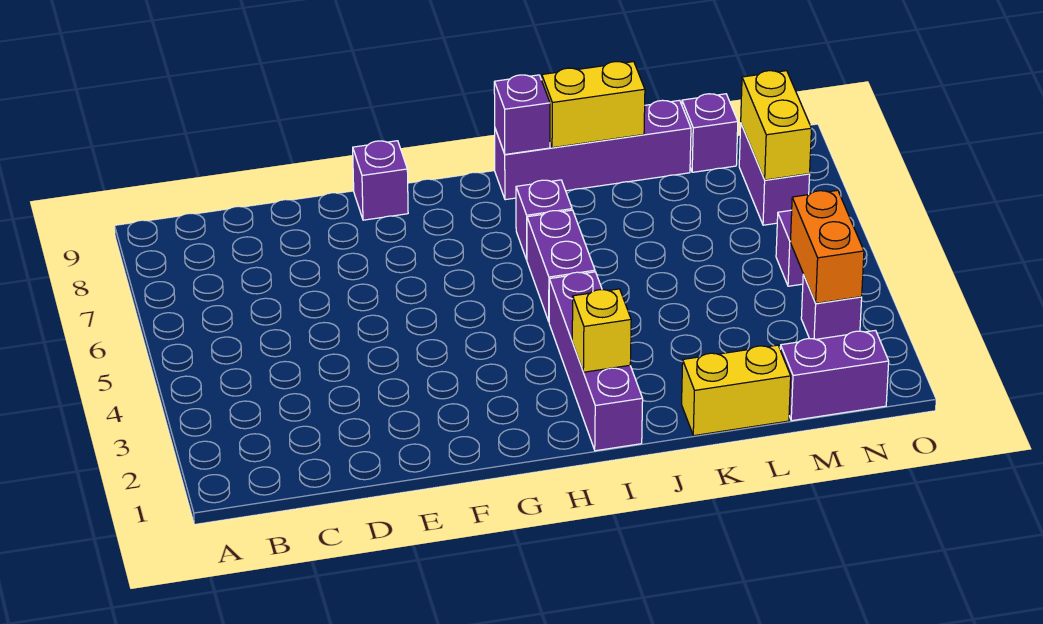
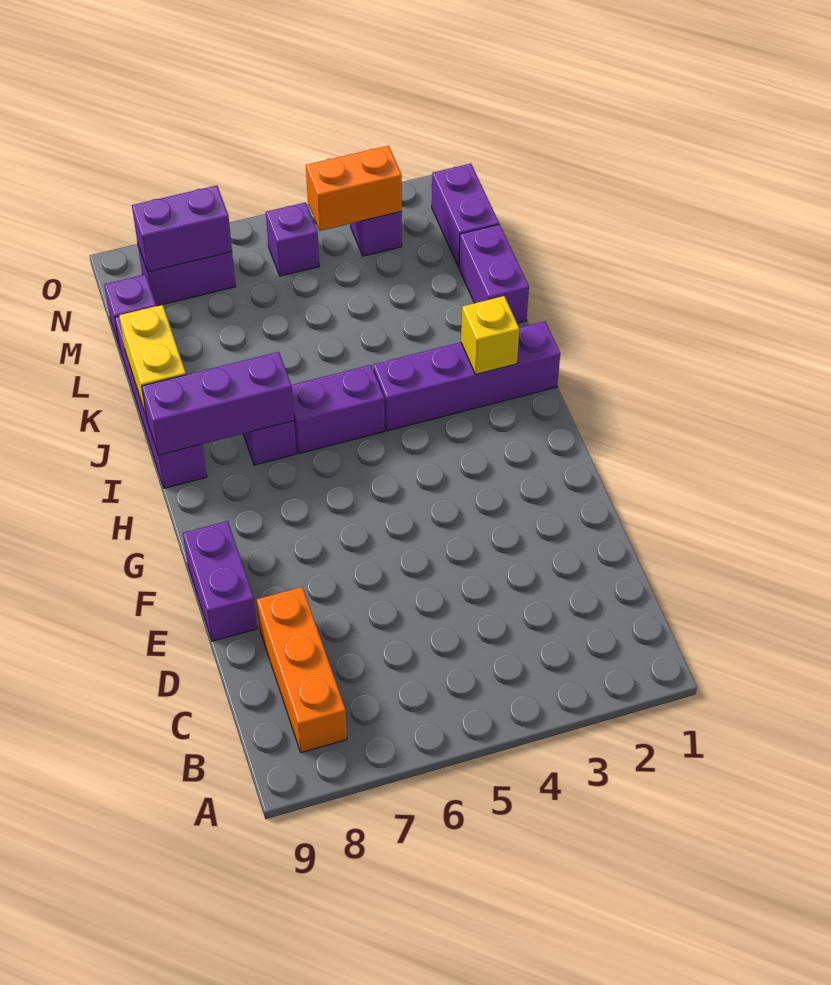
none -> orange brick B8:D8 level 1
purple brick F9 level 1 -> purple brick E9:F9 level 1
purple brick I9 level 2 -> purple brick I7:I9 level 2
yellow brick K1:L1 level 1 -> purple brick K1:L1 level 1
yellow brick N7:N8 level 2 -> purple brick N7:N8 level 2

